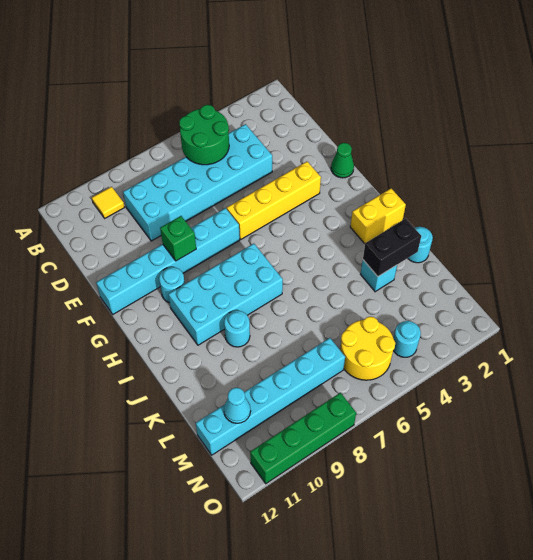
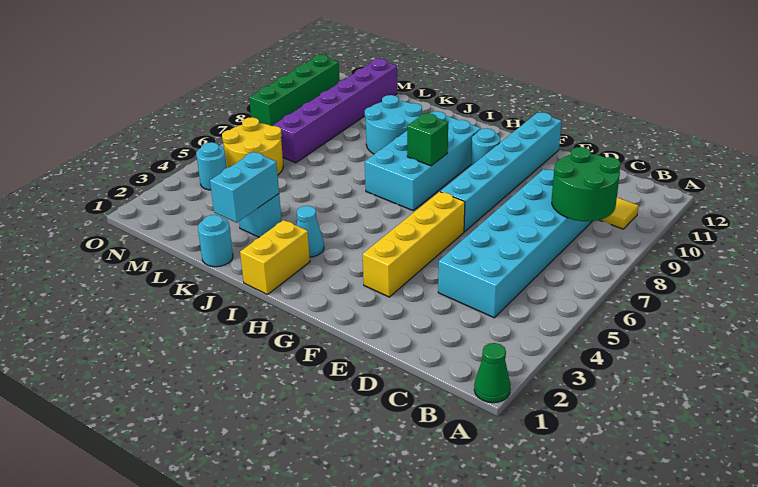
green round brick B5:C6 level 2 -> green round brick B8:C9 level 2
green cone F1 level 1 -> green cone A1 level 1
green brick F9 level 2 -> green brick H8 level 2
cyan round brick J9 level 1 -> cyan round brick J9:K10 level 1
black brick K2:K3 level 2 -> cyan brick K2:K3 level 2
cyan brick M7:M12 level 1 -> purple brick M7:M12 level 1
cyan cone M11 level 2 -> cyan cone I3 level 1

